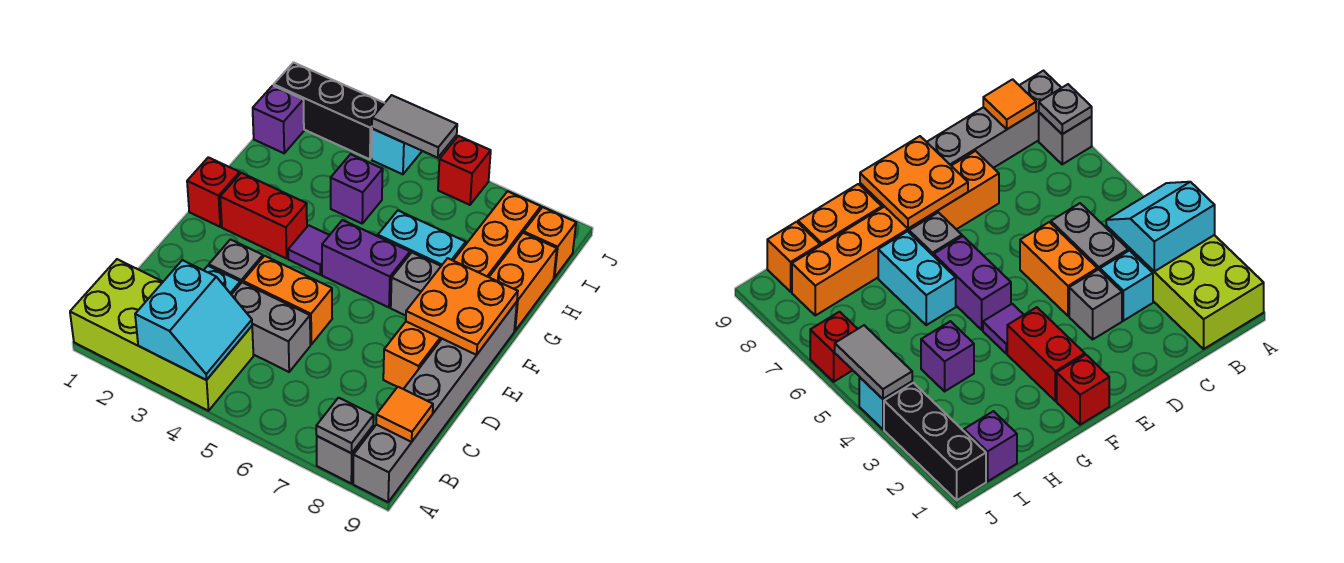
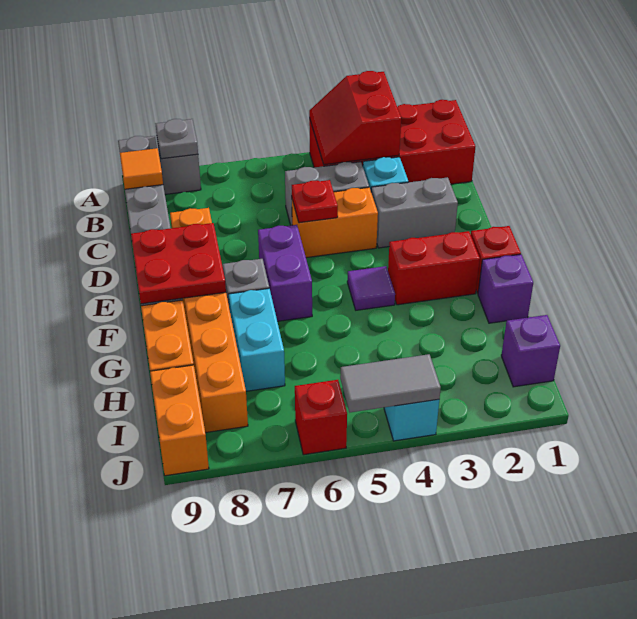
lime brick A1:B4 level 1 -> red brick A1:B4 level 1
cyan slope A3:B4 level 2 top 3 -> red slope A3:B4 level 2 top 3
grey brick D3 level 1 -> grey brick D2:D3 level 1
none -> red plate D5 level 2
orange plate E8:F9 level 2 -> red plate E8:F9 level 2
purple brick F5:F6 level 1 -> purple brick E6:F6 level 1
cyan brick G6:G7 level 1 -> cyan brick G7:H7 level 1
purple brick H4 level 1 -> purple brick G1 level 1
orange brick I9 level 1 -> orange brick I9:J9 level 1
black brick J1:J3 level 1 -> none

